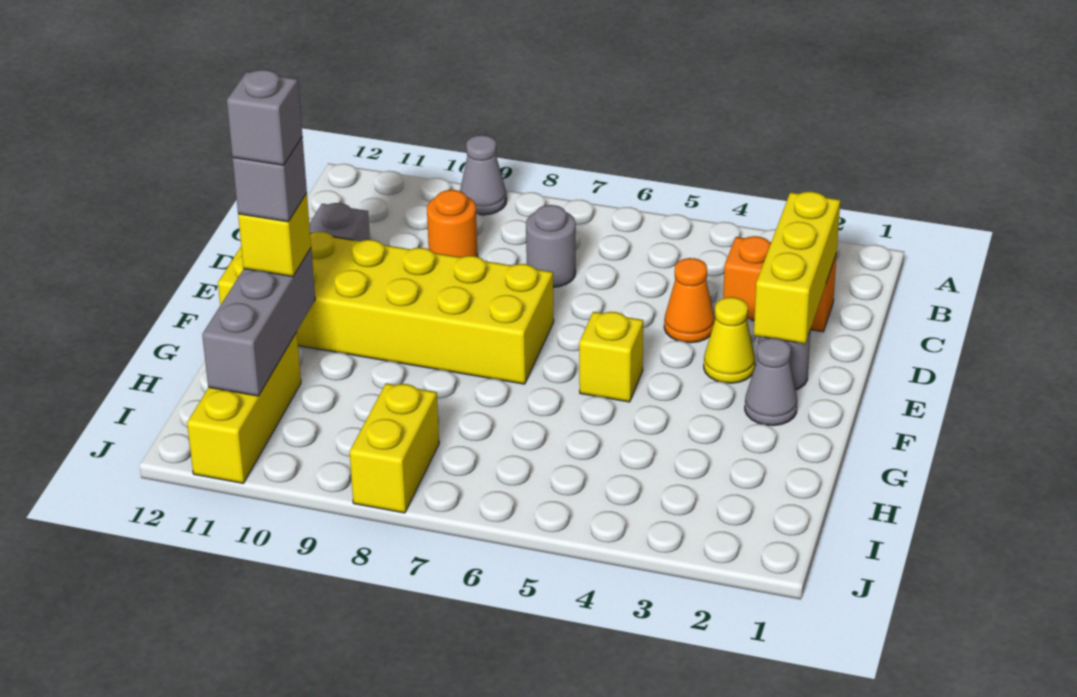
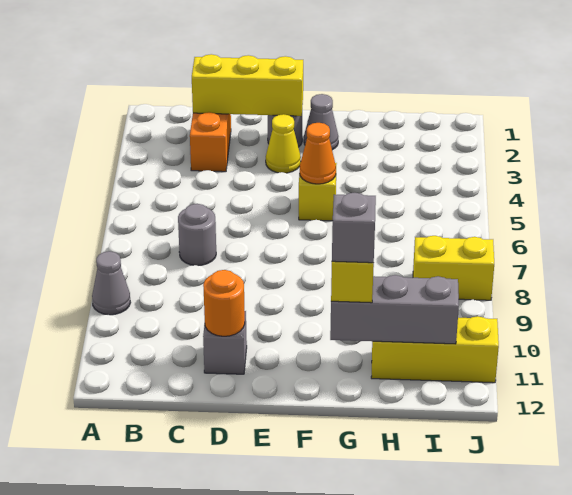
orange round brick C9 level 1 -> orange round brick D11 level 2
orange cone D4 level 1 -> orange cone F5 level 2
yellow brick E7:F12 level 1 -> none
grey brick G11 level 5 -> none

